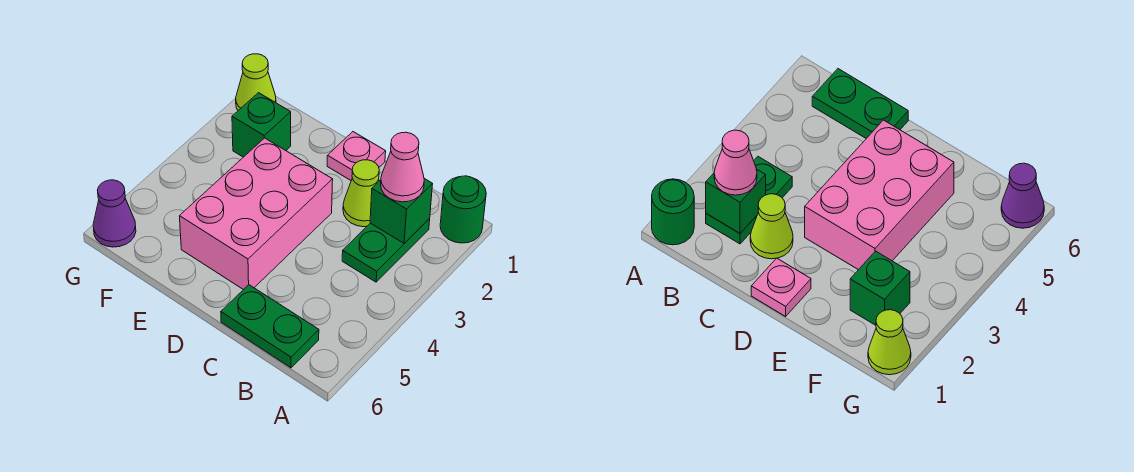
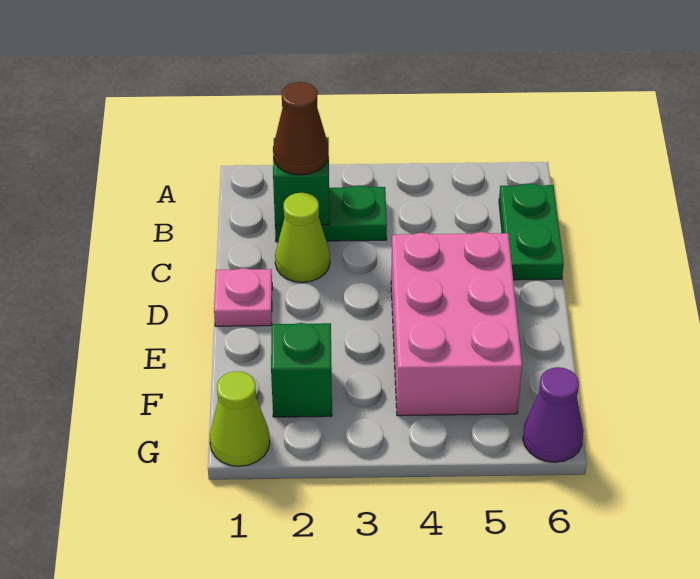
green round brick A1 level 1 -> none
pink cone B2 level 3 -> brown cone B2 level 3
pink brick D3:E5 level 1 -> pink brick D4:F5 level 1

